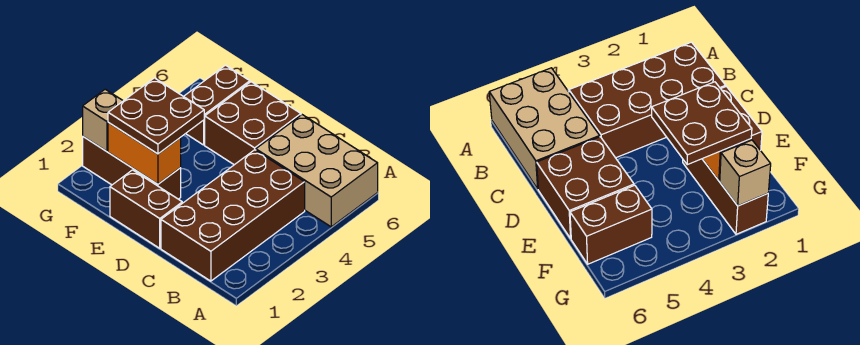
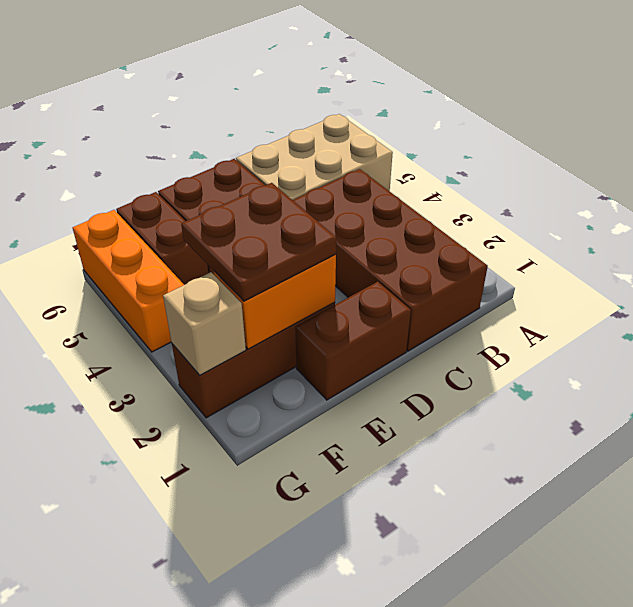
none -> orange brick G4:G6 level 1

